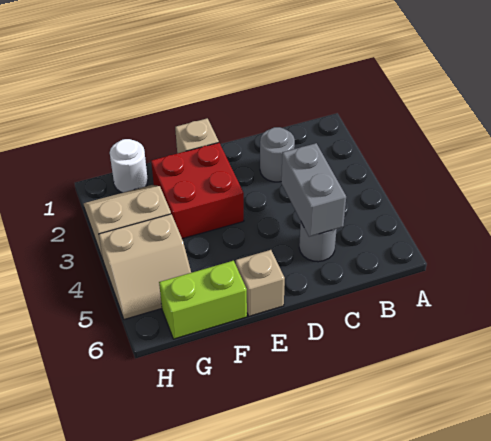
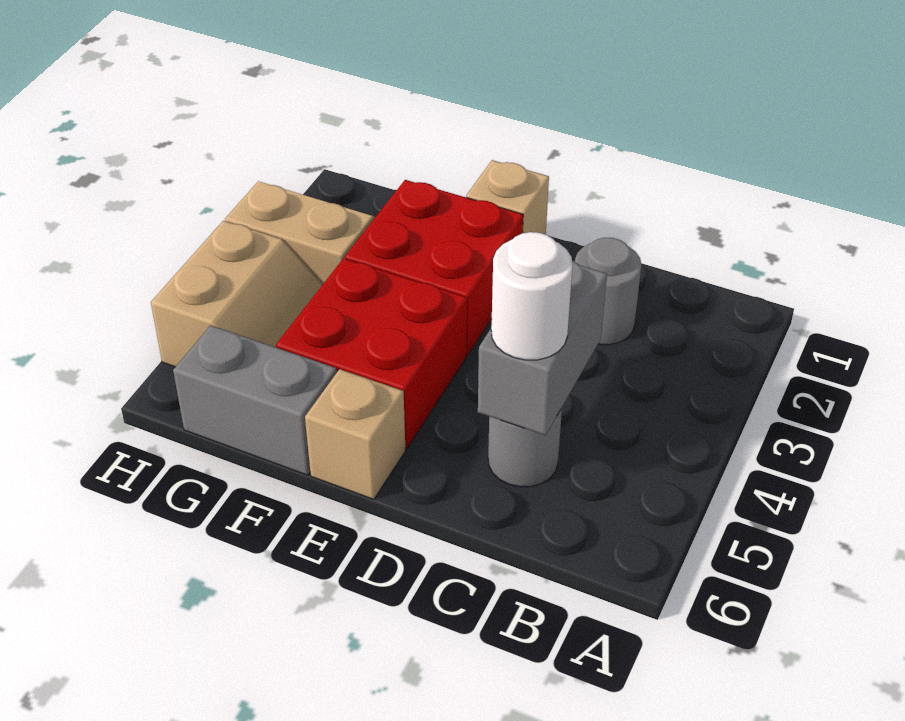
none -> red brick E4:F5 level 1
lime brick F6:G6 level 1 -> grey brick F6:G6 level 1
white round brick G1 level 1 -> white round brick C5 level 3
tan slope G4:H5 level 1 top 4 -> tan slope G4:H5 level 1 top H

